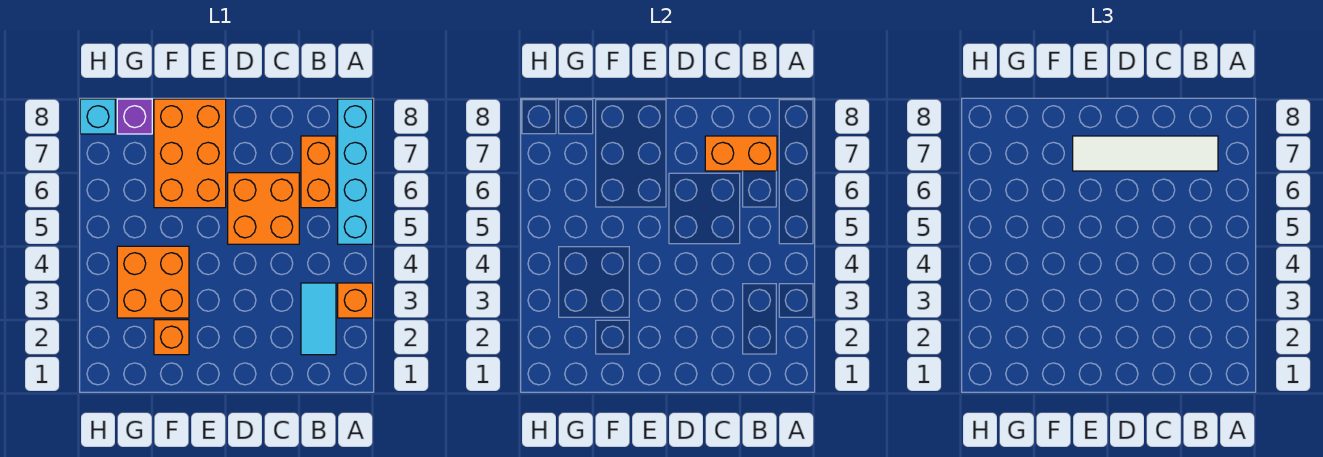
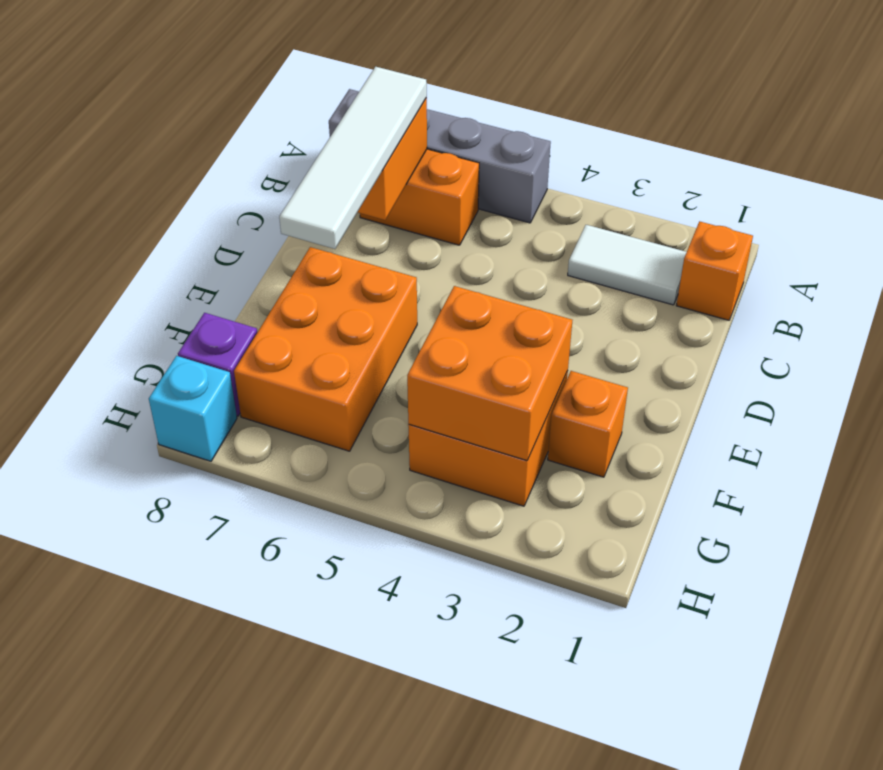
orange brick A3 level 1 -> orange brick B1 level 1
cyan brick A5:A8 level 1 -> grey brick A5:A8 level 1
cyan tile B2:B3 level 1 -> white tile B2:B3 level 1
orange brick C5:D6 level 1 -> orange brick F3:G4 level 2
orange brick E6:F8 level 1 -> orange brick E6:G7 level 1

